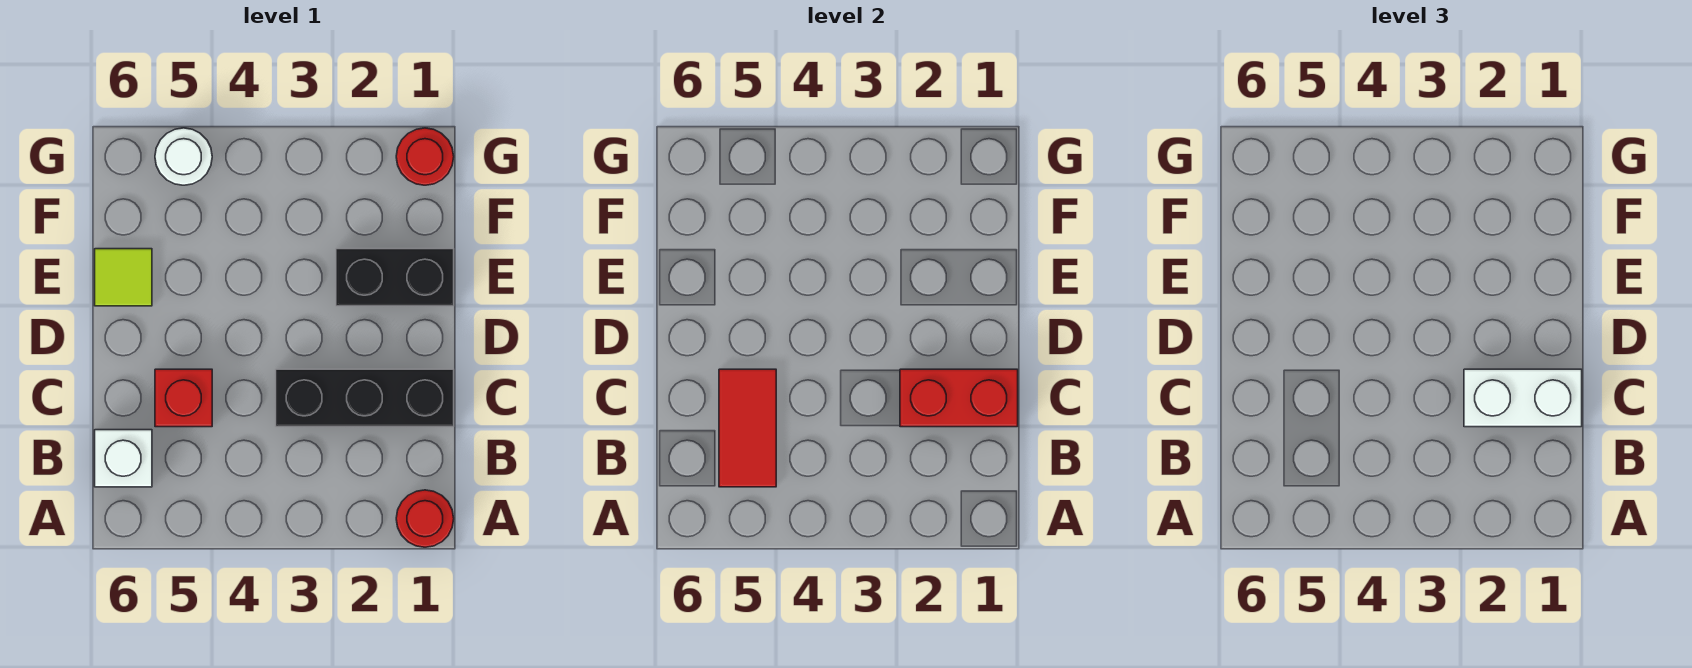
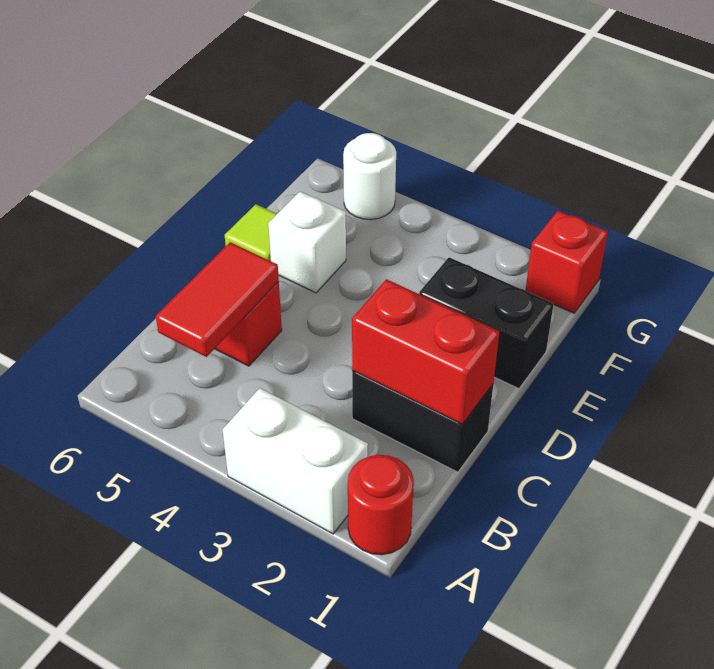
white brick B6 level 1 -> white brick E5 level 1
black brick C1:C3 level 1 -> black brick C1:C2 level 1
white brick C1:C2 level 3 -> white brick A2:A3 level 1
red round brick G1 level 1 -> red brick G1 level 1

